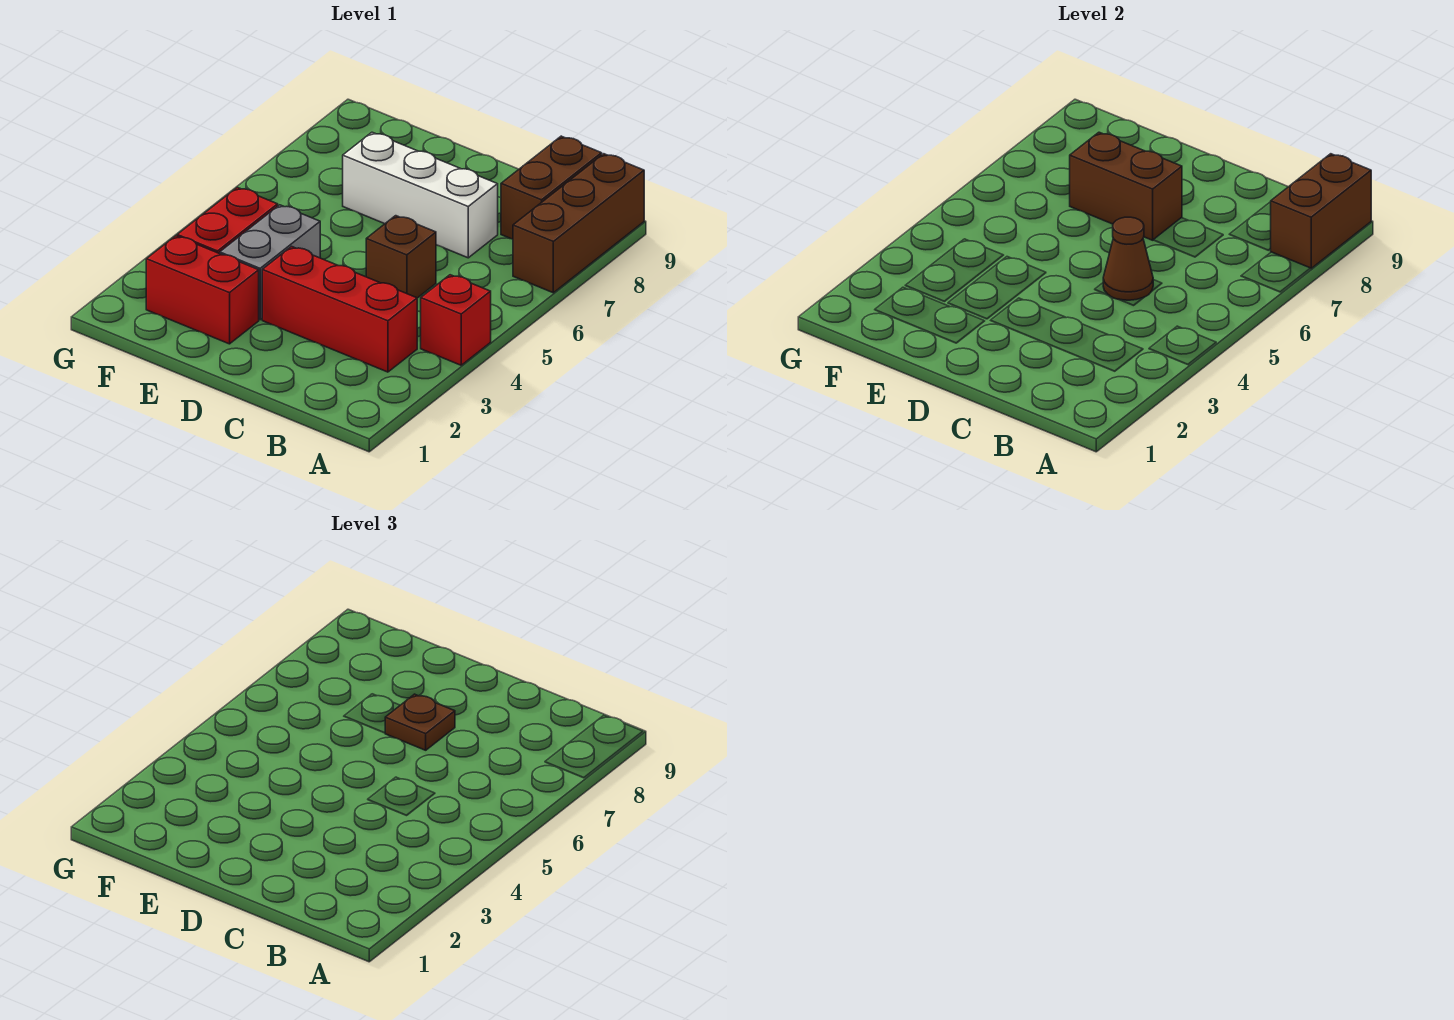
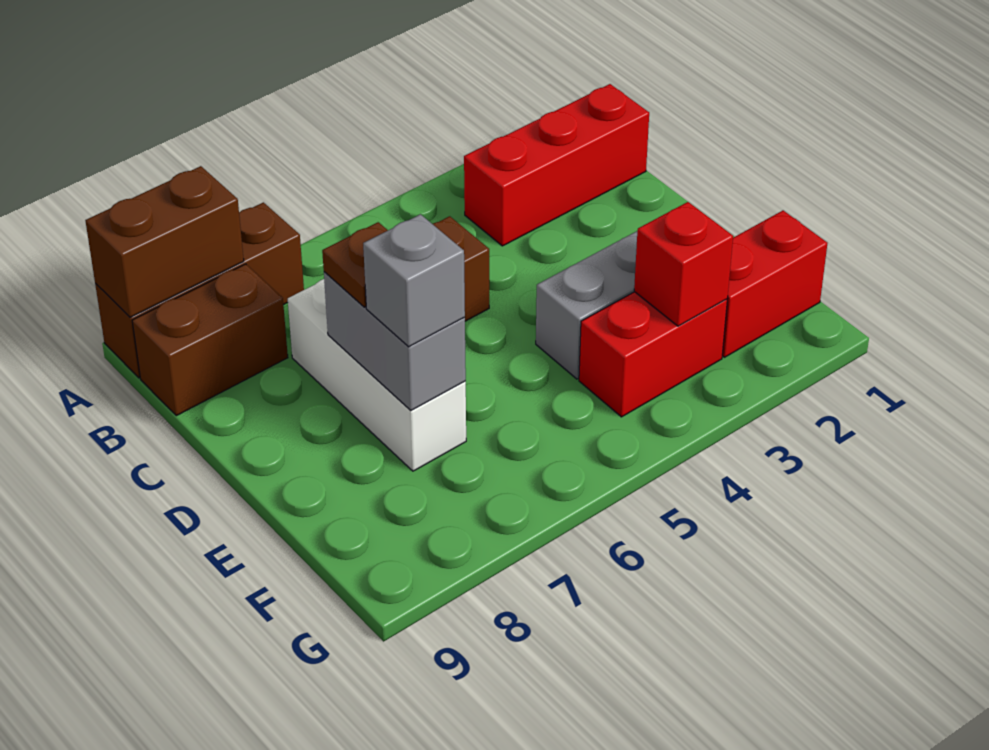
red brick A4 level 1 -> red brick F3 level 2
red brick B3:D3 level 1 -> red brick B1:B3 level 1
brown cone C5 level 2 -> none
brown brick D7:E7 level 2 -> grey brick D7:E7 level 2
red brick E2:F2 level 1 -> red brick F1:F2 level 1
none -> grey brick E7 level 3

